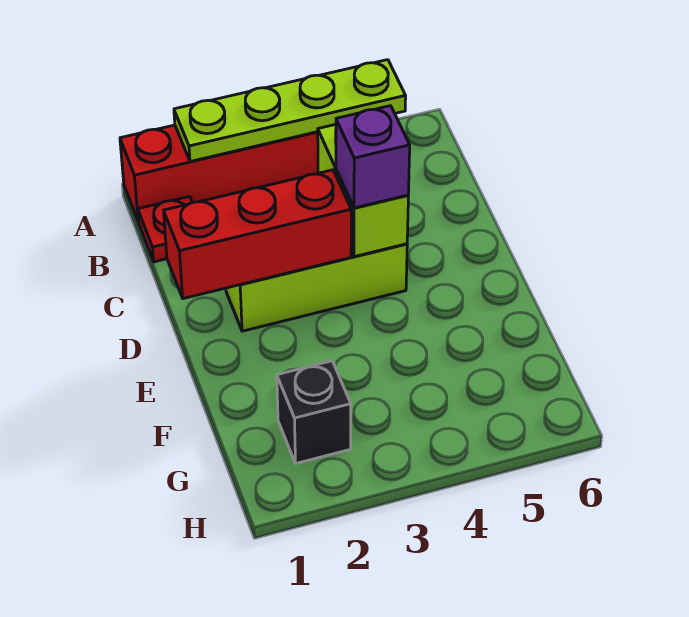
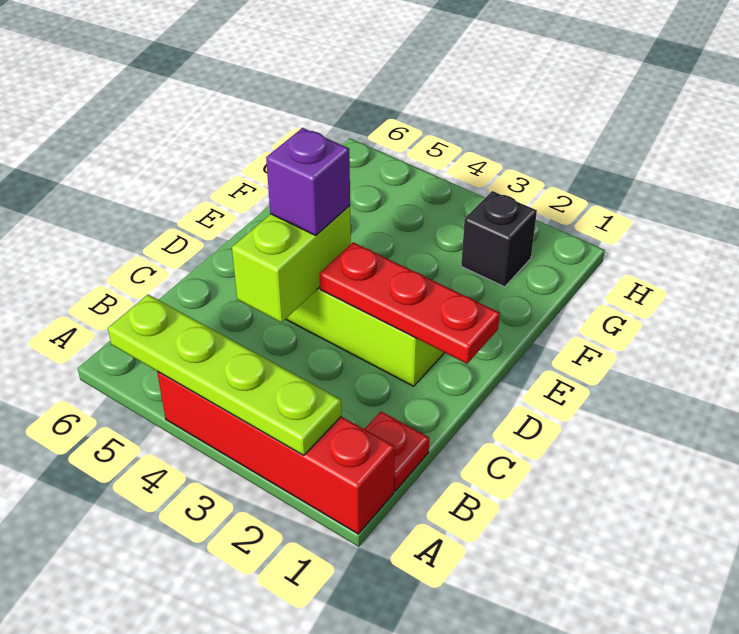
red brick D1:D3 level 2 -> red plate D1:D3 level 2

